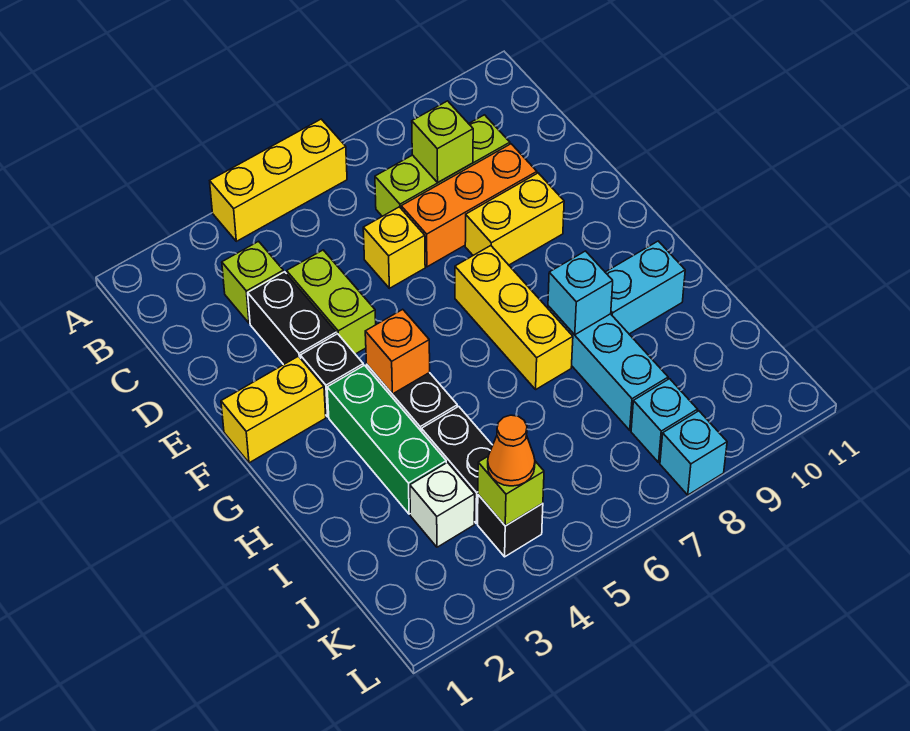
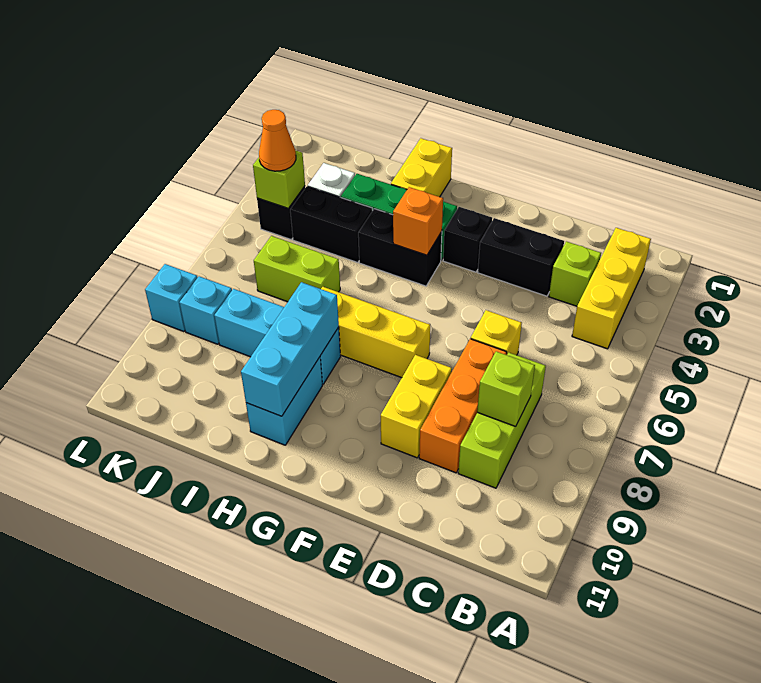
yellow brick A4:A6 level 1 -> yellow brick B2:B4 level 1
lime brick D4:E4 level 1 -> lime brick I6:J6 level 1
yellow brick F1:F2 level 1 -> yellow brick H1:H2 level 1
cyan brick H8 level 2 -> cyan brick H8:H10 level 2

